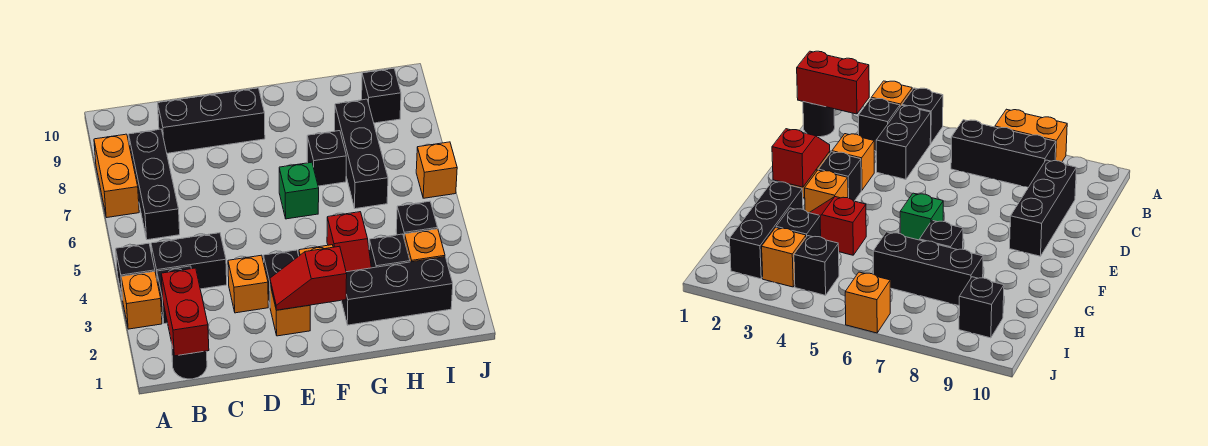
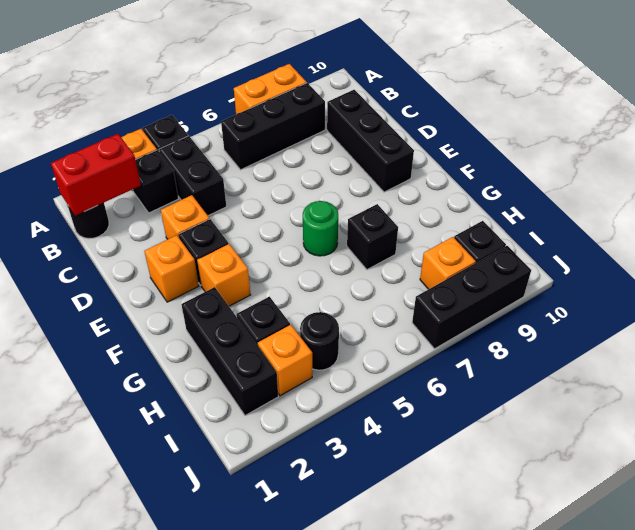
red slope E2:F2 level 2 top F -> none
green brick F6 level 1 -> green round brick F6 level 1
red slope G3:G4 level 1 top 4 -> none
black brick H6:H8 level 1 -> black brick J7:J9 level 1
black brick I4 level 1 -> black round brick I4 level 1
orange brick J6 level 1 -> orange brick I8 level 1

